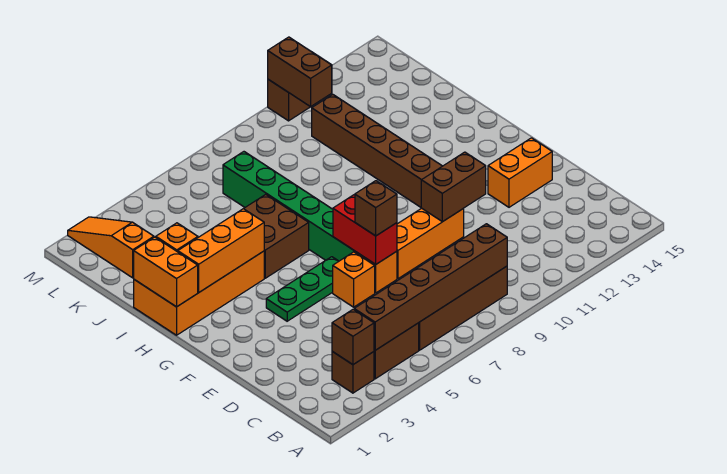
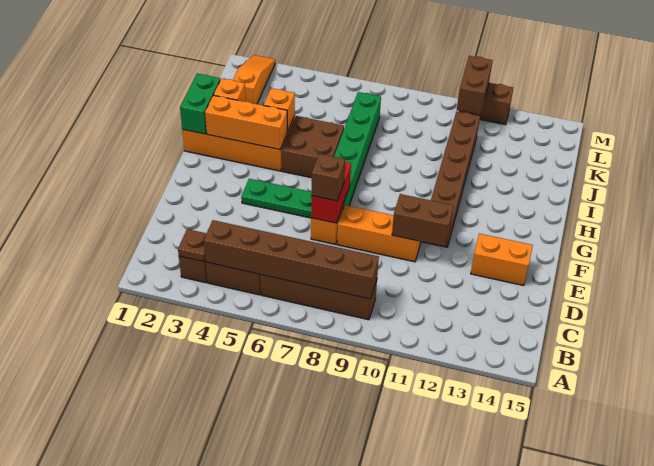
brown brick B3 level 2 -> brown plate B3 level 2
orange brick E6 level 1 -> orange brick I4 level 2
orange brick H1:I1 level 2 -> green brick H1:I1 level 2

